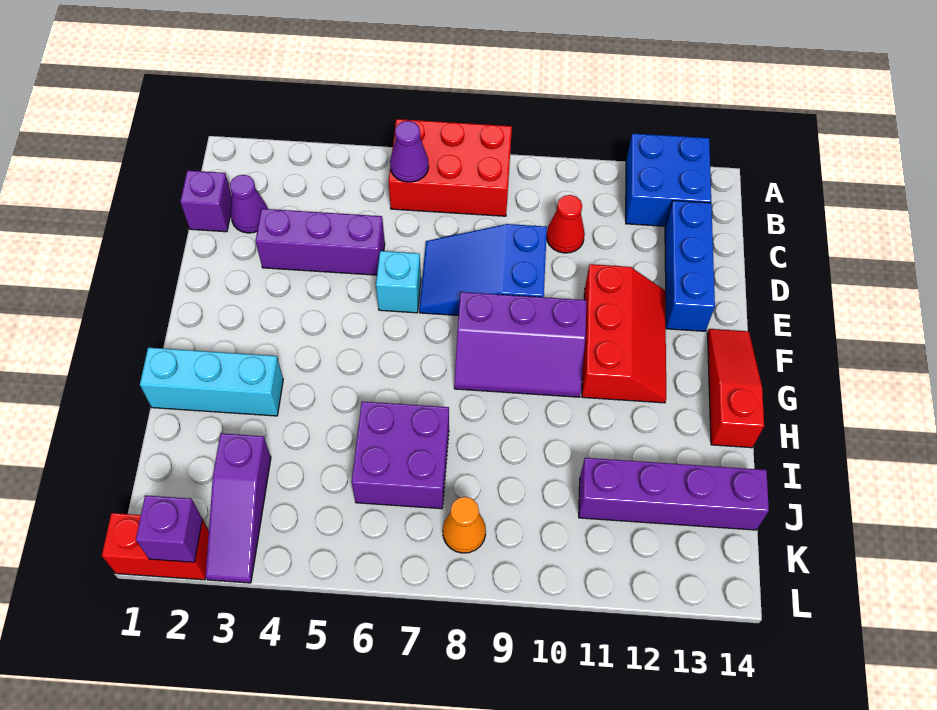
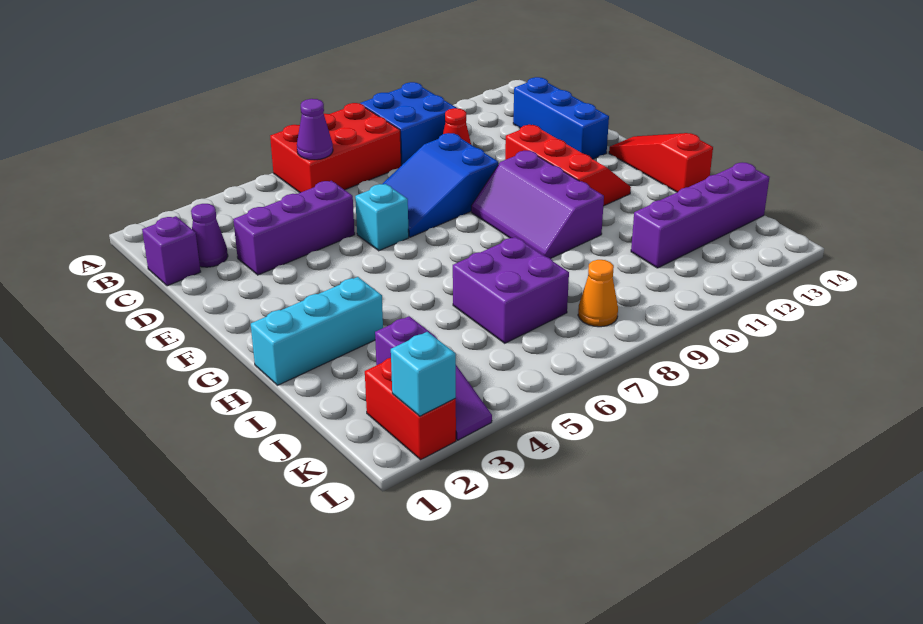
blue brick A12:B13 level 1 -> blue brick A9:B10 level 1
purple slope F8:G10 level 1 top F -> purple slope F9:H10 level 1 top 10
red brick L1:L2 level 1 -> red brick K2:L2 level 1
purple brick L2 level 2 -> cyan brick L2 level 2

